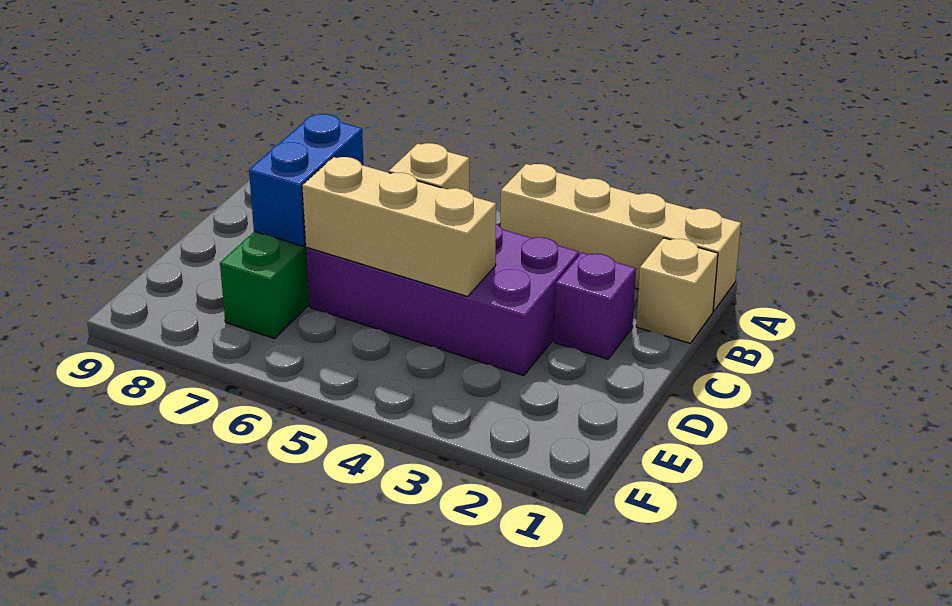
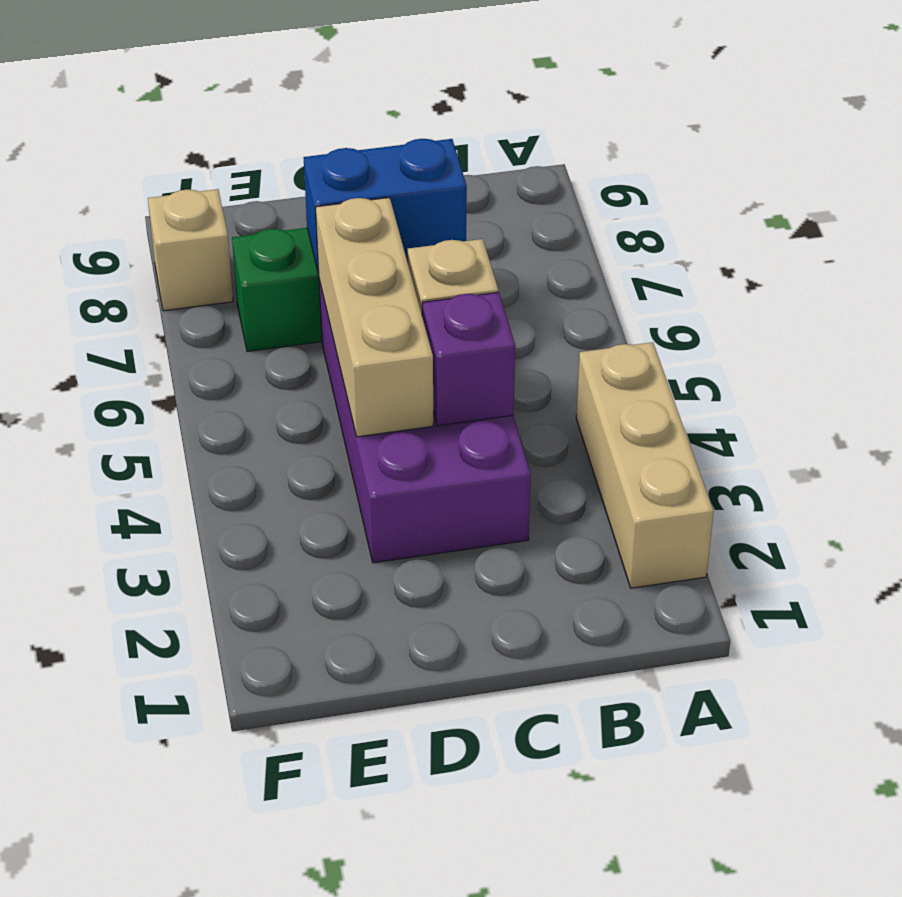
tan brick A1:A4 level 1 -> tan brick A2:A4 level 1
tan brick B1 level 1 -> tan brick F8 level 1
purple brick C2 level 1 -> purple brick C4 level 2

